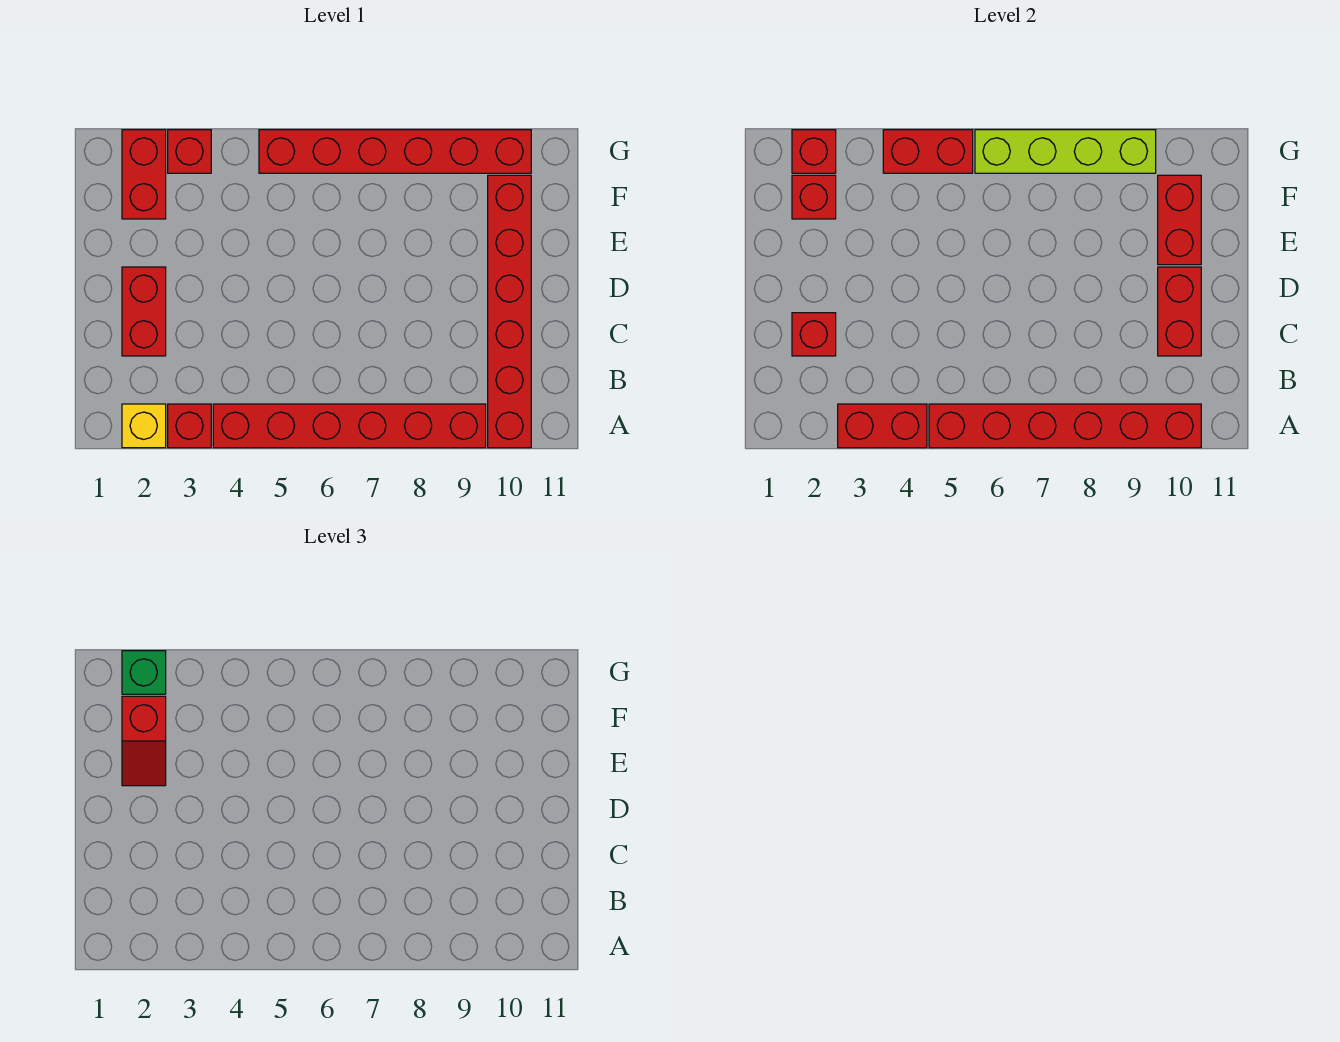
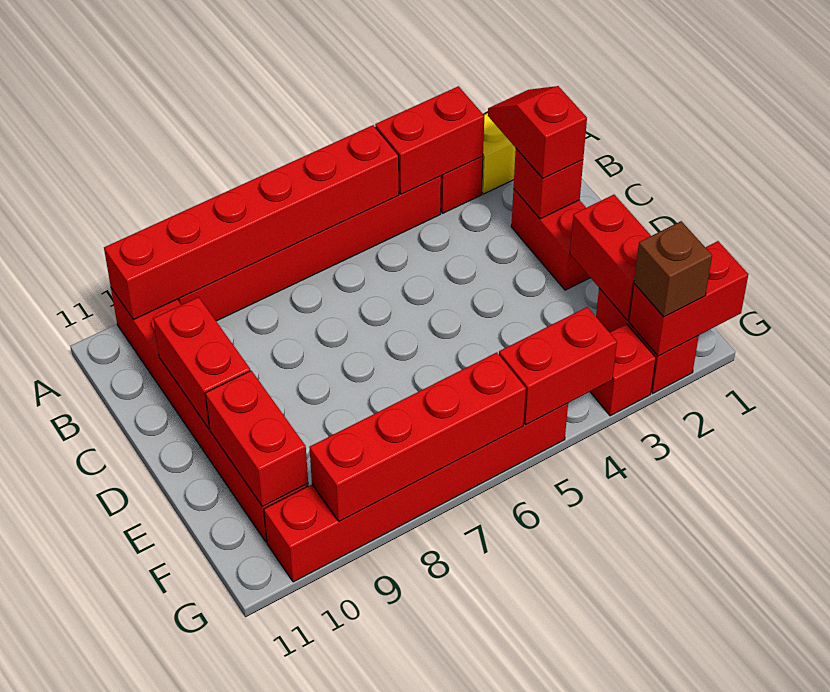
red slope E2:F2 level 3 top F -> red slope B2:C2 level 3 top C
red brick F2 level 2 -> red brick E2:F2 level 2
red brick G2 level 2 -> red brick G1:G2 level 2
green brick G2 level 3 -> brown brick G2 level 3
lime brick G6:G9 level 2 -> red brick G6:G9 level 2

